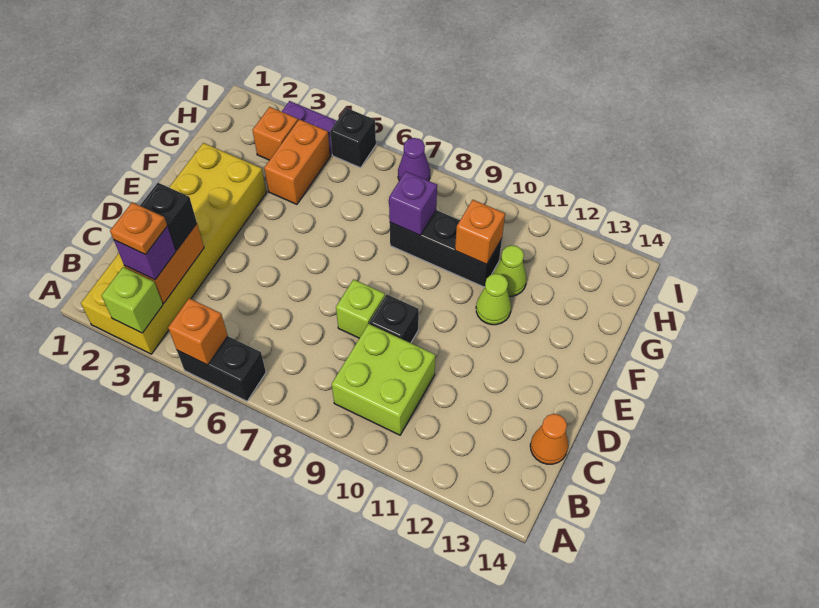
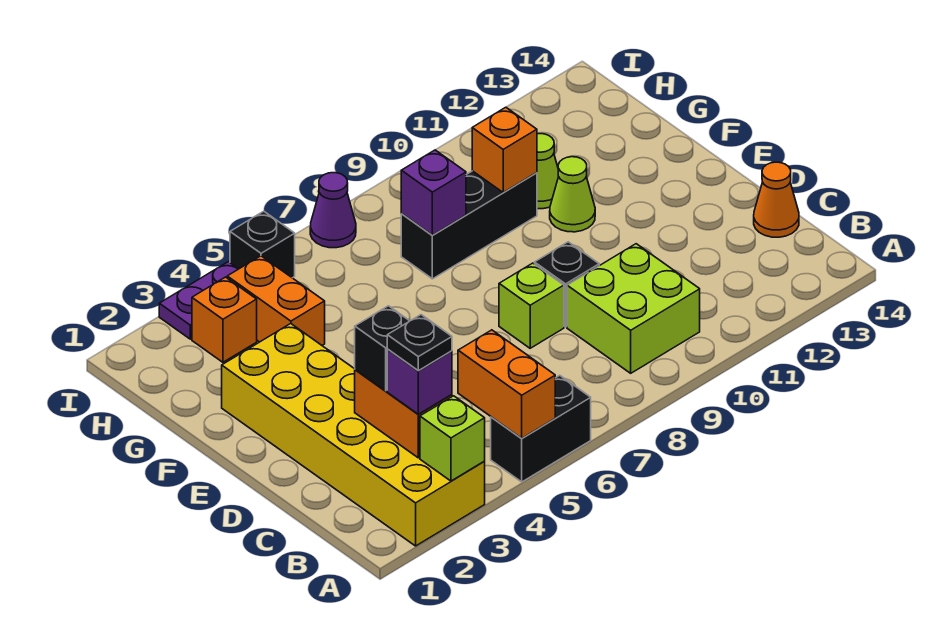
orange brick A5 level 2 -> orange brick A5:B5 level 2
orange plate B3 level 4 -> black plate B3 level 4

